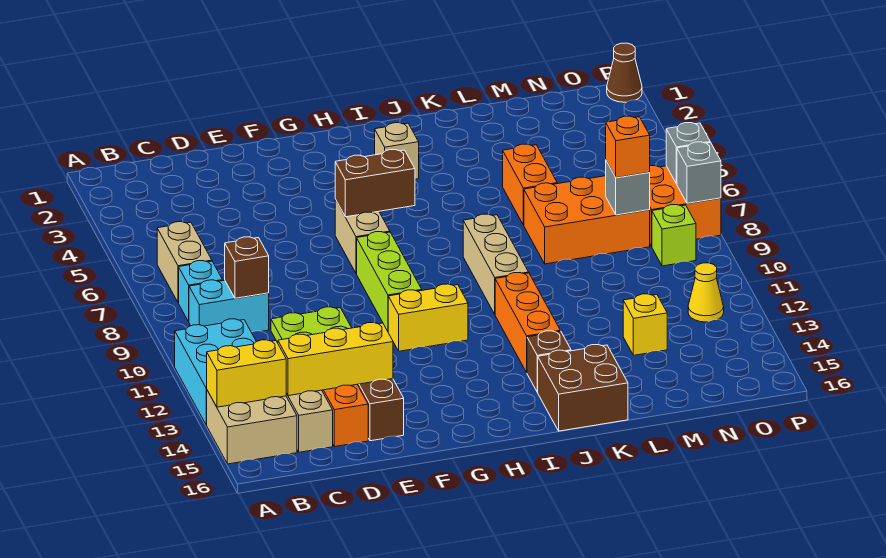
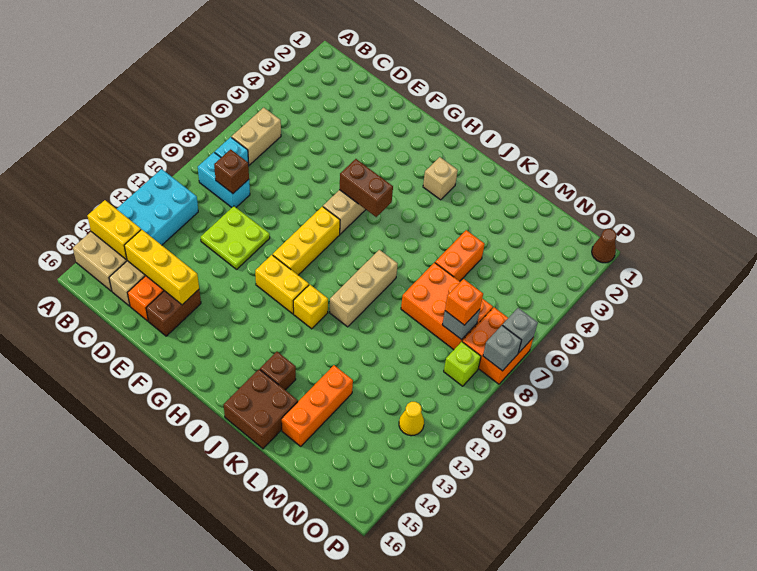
lime brick G8:G10 level 1 -> yellow brick G8:G10 level 1
orange brick J11:J13 level 1 -> orange brick L13:L15 level 1
yellow brick M13 level 1 -> yellow brick I11 level 1

